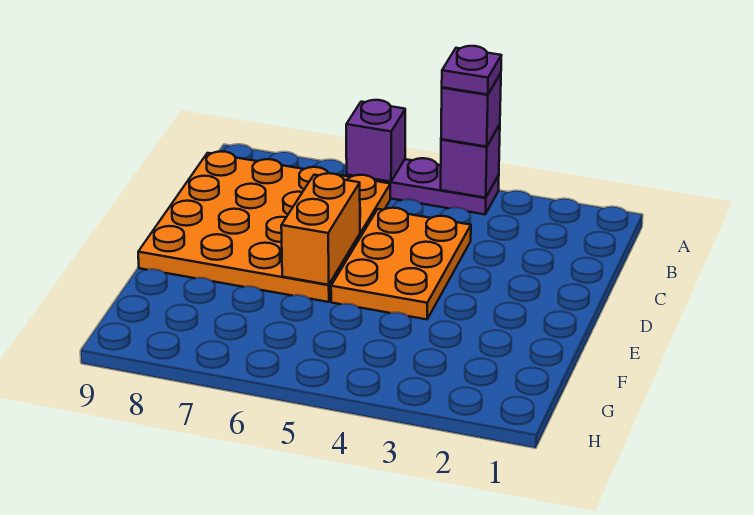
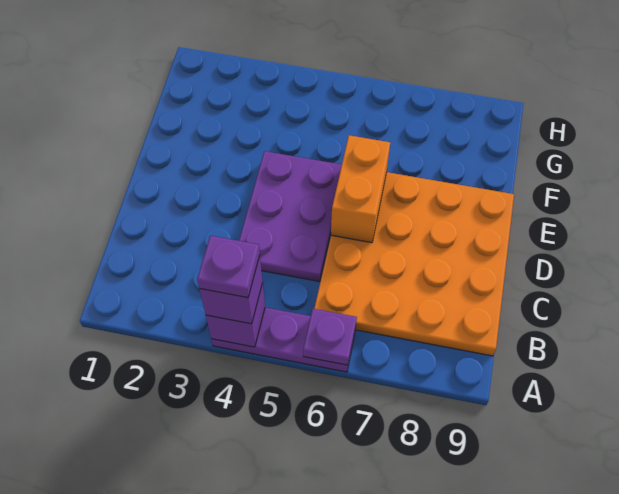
purple brick A6 level 2 -> purple plate A6 level 2
orange plate C4:E5 level 1 -> purple plate C4:E5 level 1

